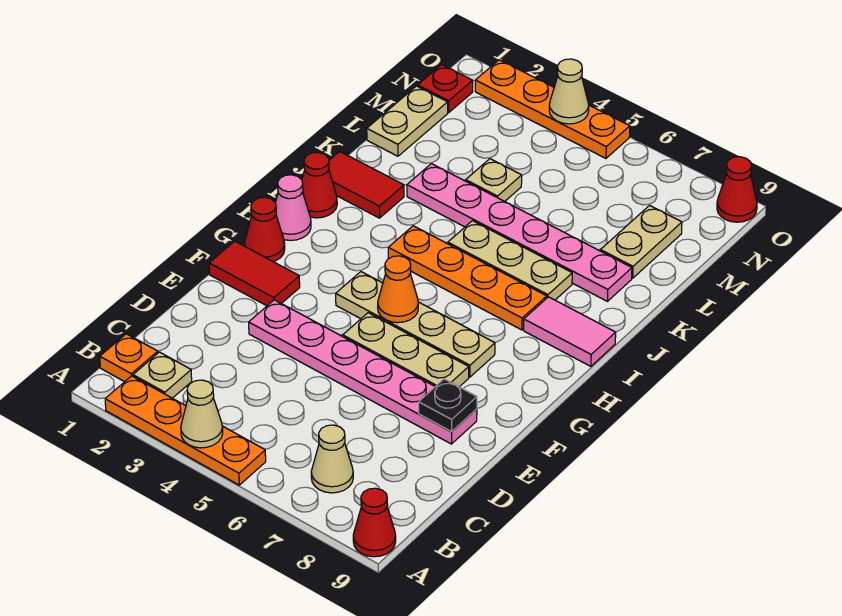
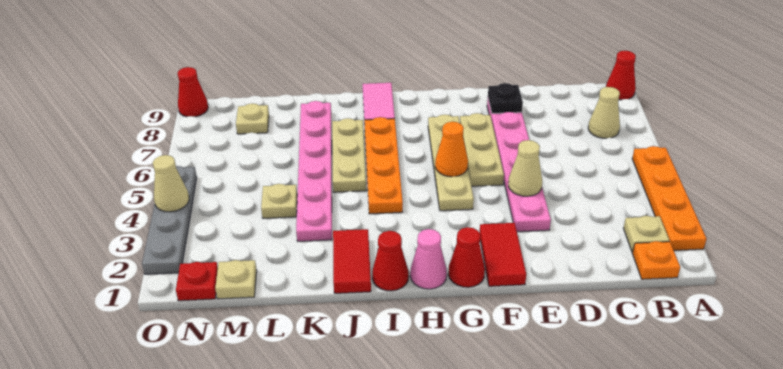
tan cone A4 level 2 -> tan cone E4 level 2
tan plate L1:M1 level 1 -> tan plate M1 level 1
tan plate L8:M8 level 1 -> tan plate M8 level 1
orange plate O2:O5 level 1 -> grey plate O2:O5 level 1

